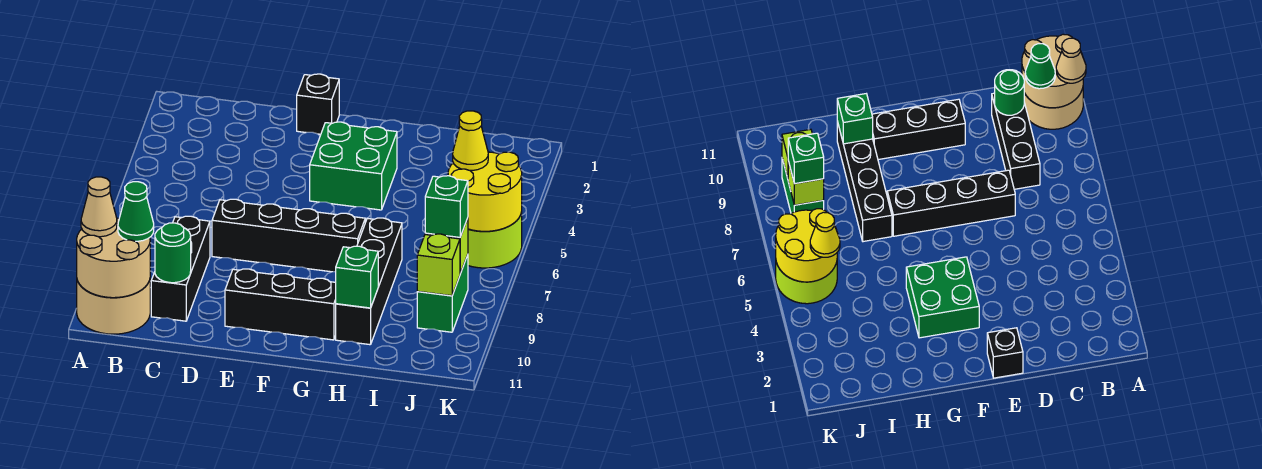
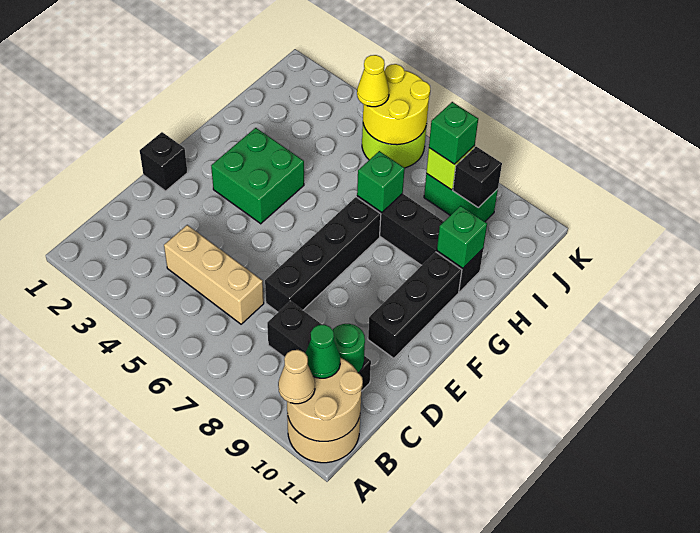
none -> tan brick C4:C6 level 1
none -> green brick H7 level 2
lime brick J9 level 2 -> black brick J9 level 2

